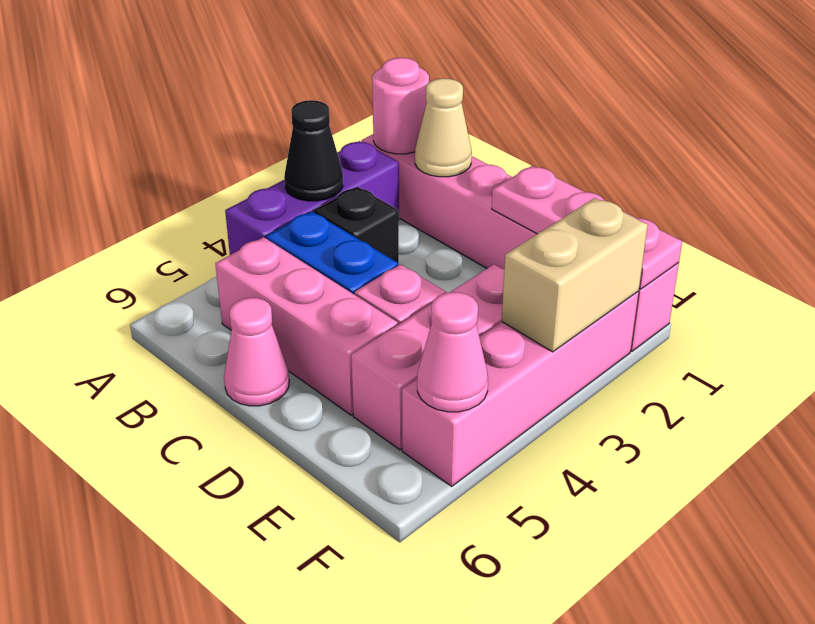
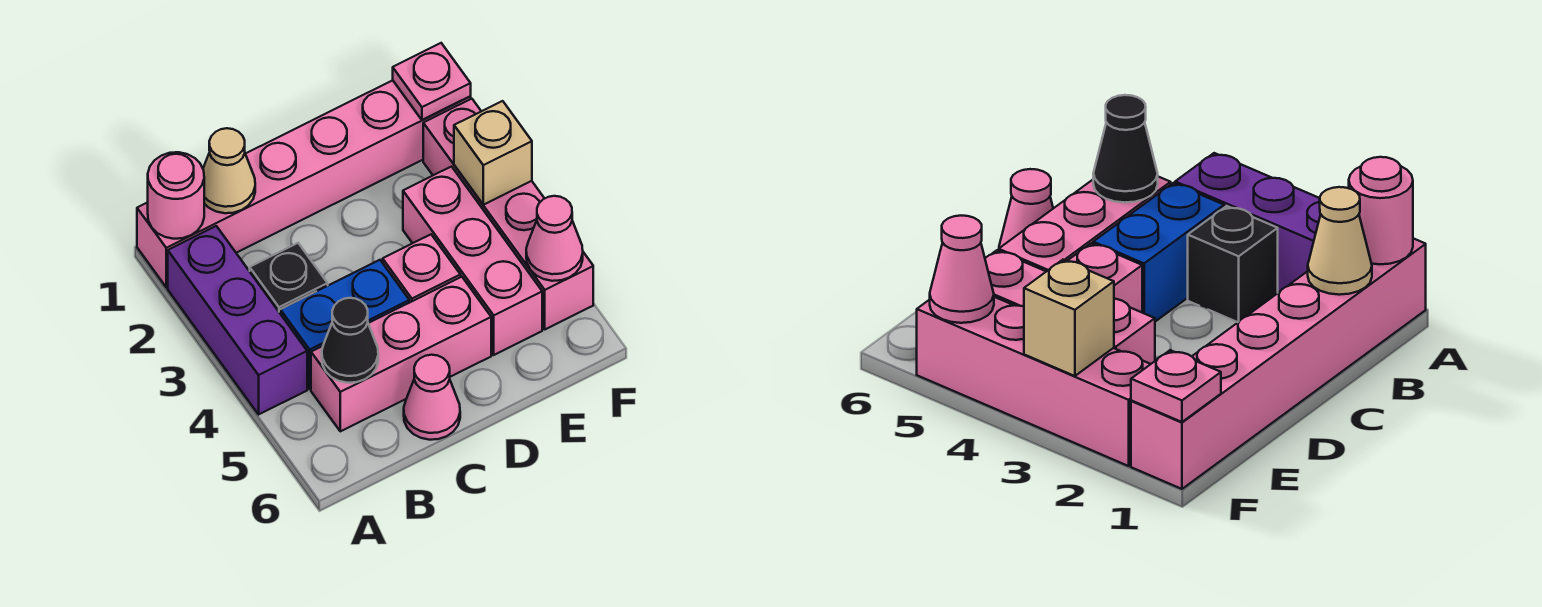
black cone A3 level 2 -> black cone B5 level 2
pink plate D1:F1 level 2 -> pink plate F1 level 2
tan brick F2:F3 level 2 -> tan brick F3 level 2

